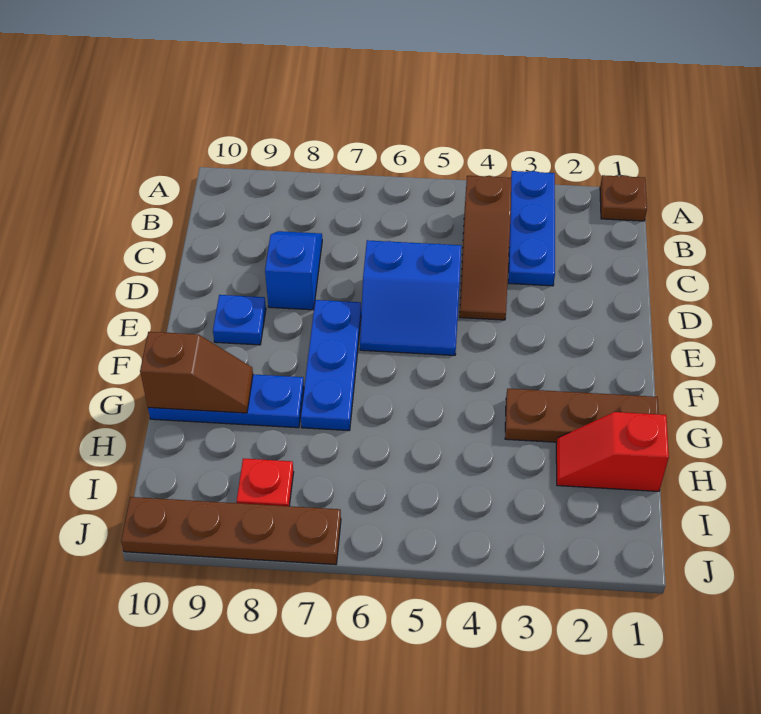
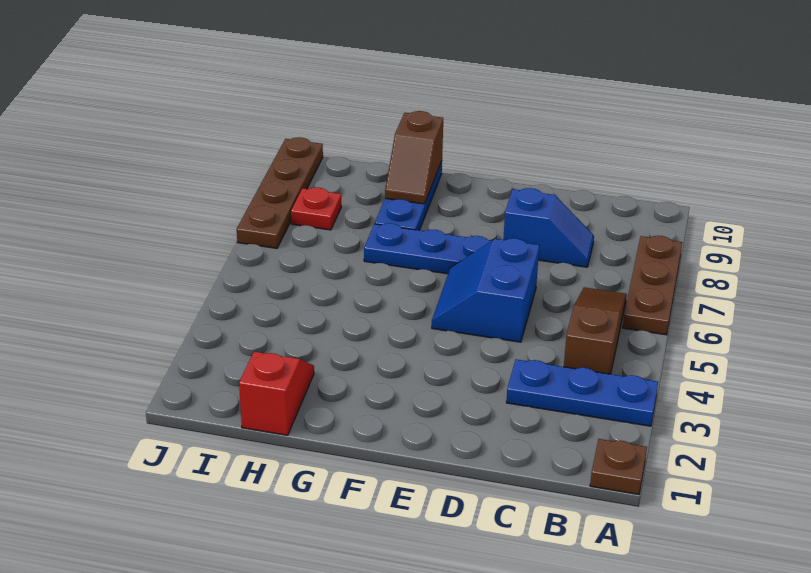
brown slope B4:D4 level 1 top B -> brown slope B4:B6 level 1 top 4
blue plate E9 level 1 -> none
brown plate G1:G3 level 1 -> brown plate A6:A8 level 1

